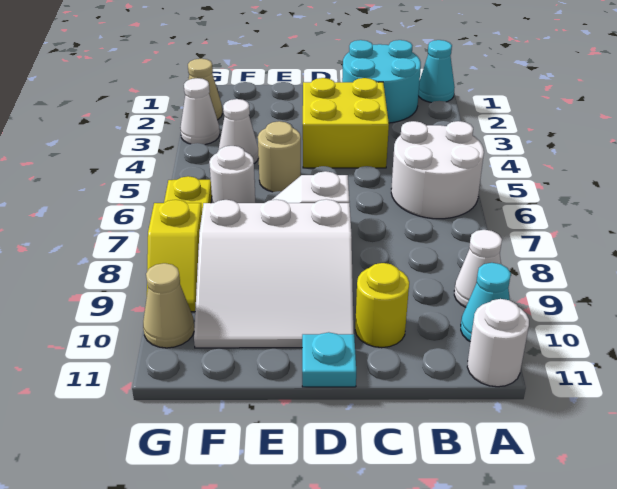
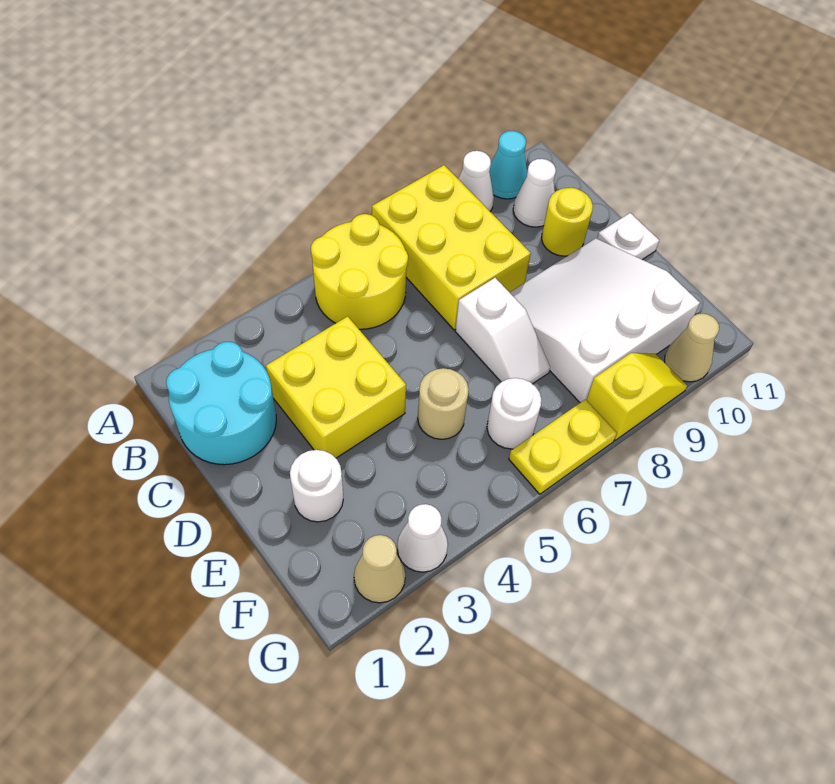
cyan cone A1 level 1 -> none
white round brick A5:B6 level 1 -> yellow round brick A5:B6 level 1
none -> yellow brick A7:C8 level 1
white round brick A11 level 1 -> white round brick E2 level 1
white slope D8:F10 level 1 top 8 -> white slope D8:F10 level 1 top F
cyan plate D11 level 1 -> white plate D11 level 1
white cone F4 level 1 -> white cone B10 level 1

